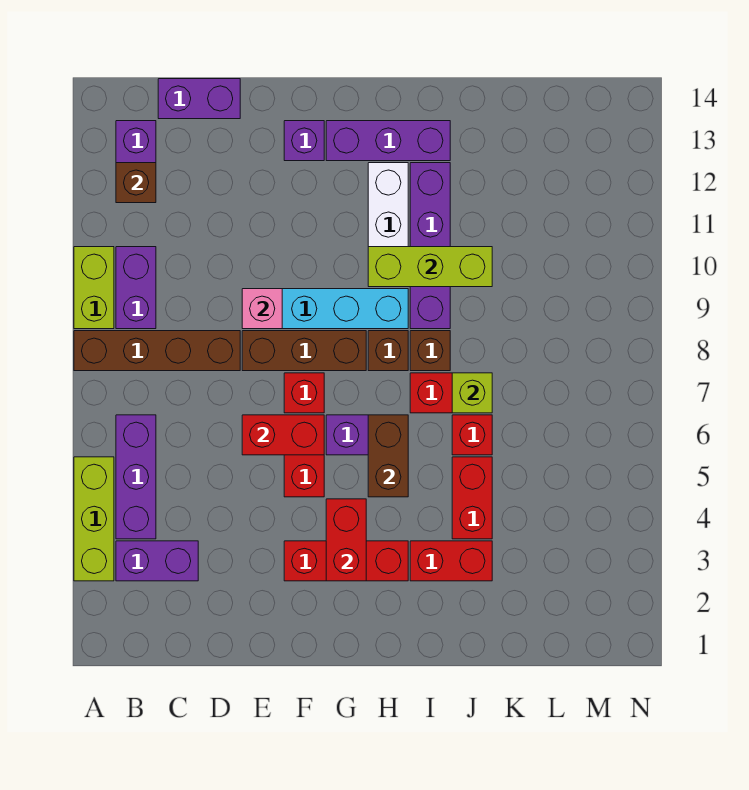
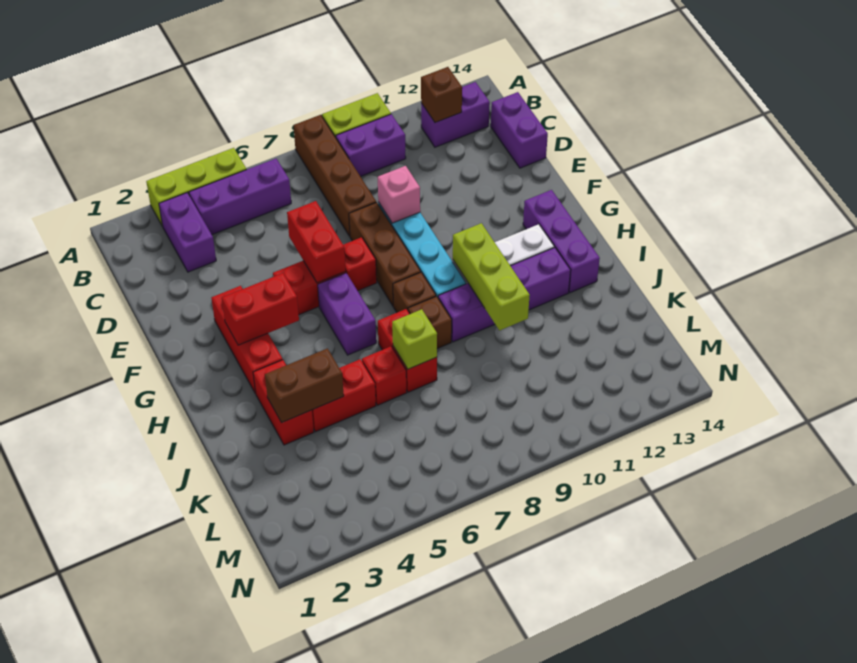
purple brick F13 level 1 -> none
brown brick H5:H6 level 2 -> brown brick J3:J4 level 2

